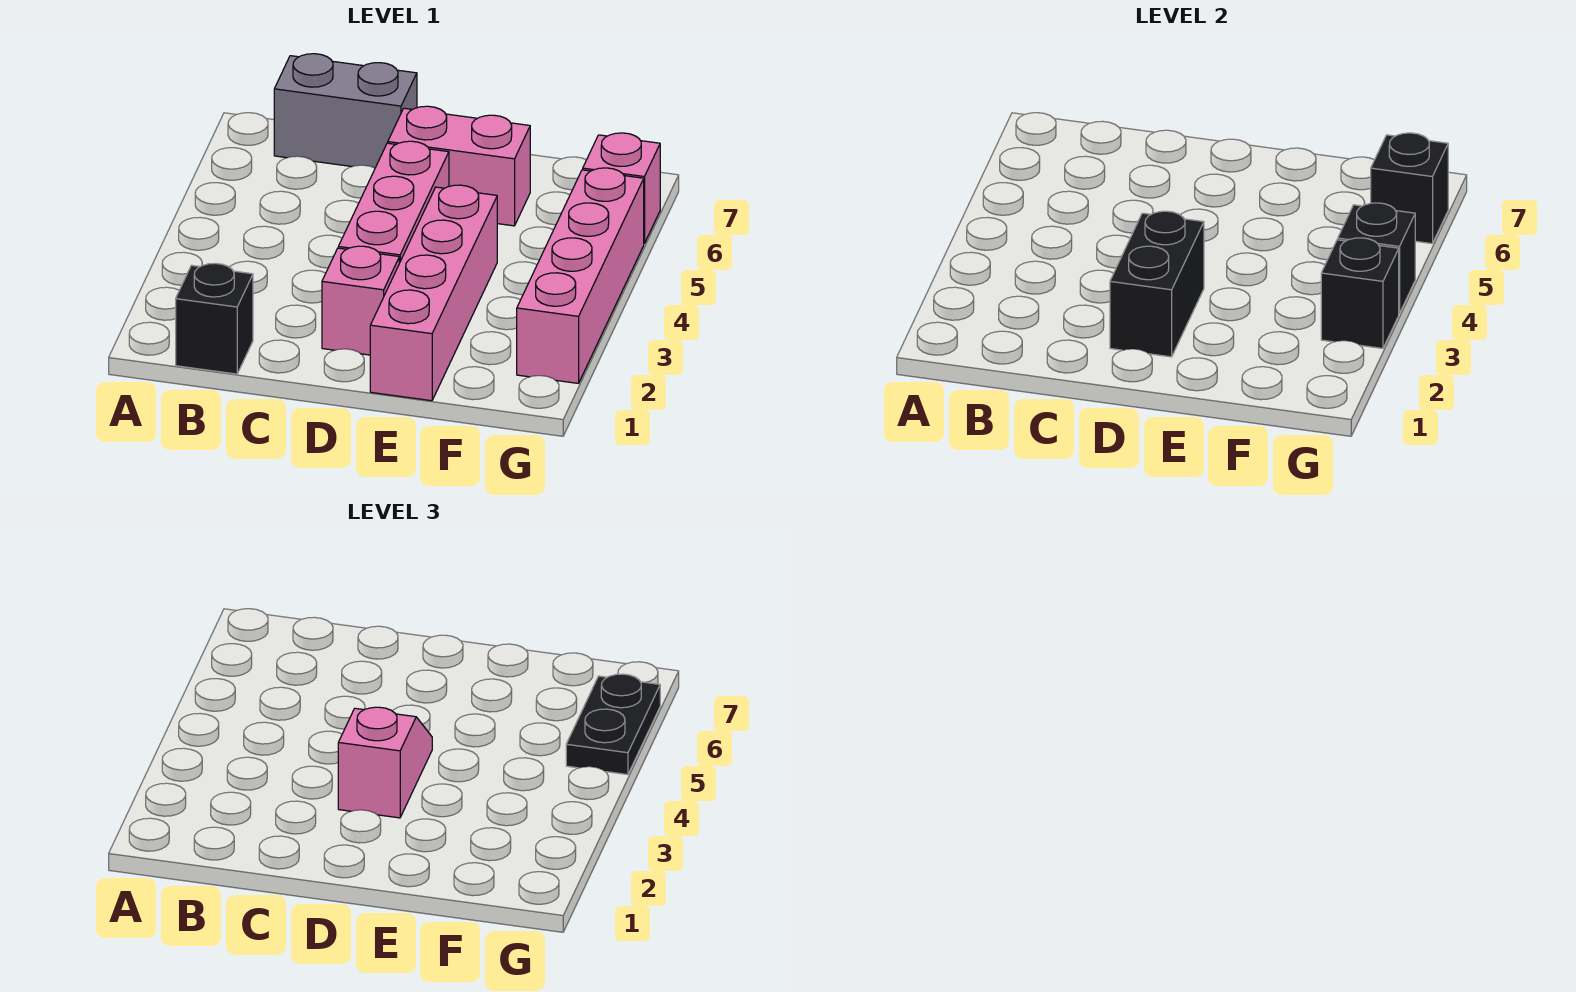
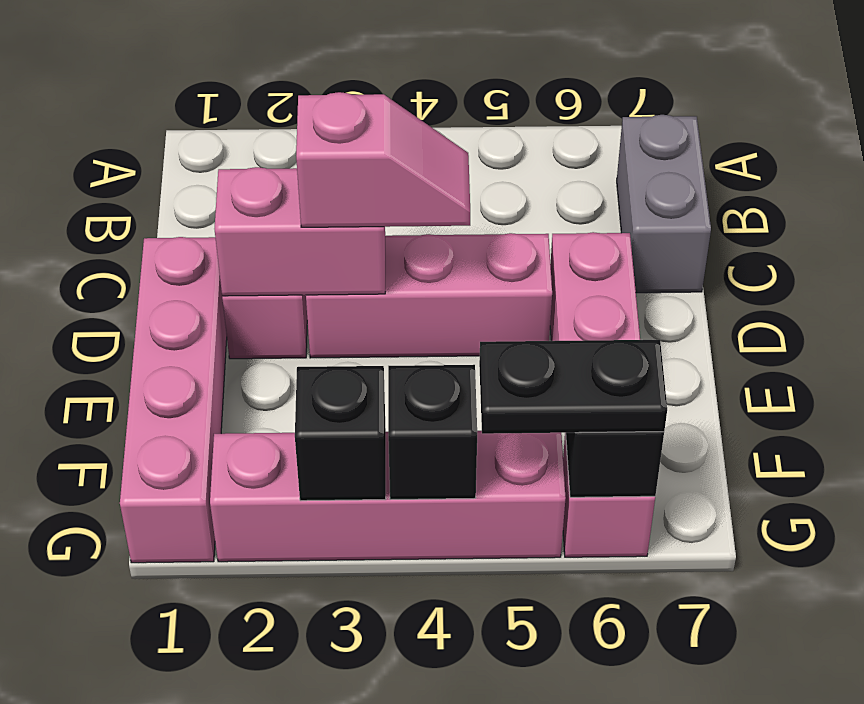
black brick B1 level 1 -> none
black brick D2:D3 level 2 -> pink brick D2:D3 level 2
pink brick E1:E4 level 1 -> pink brick D1:G1 level 1

